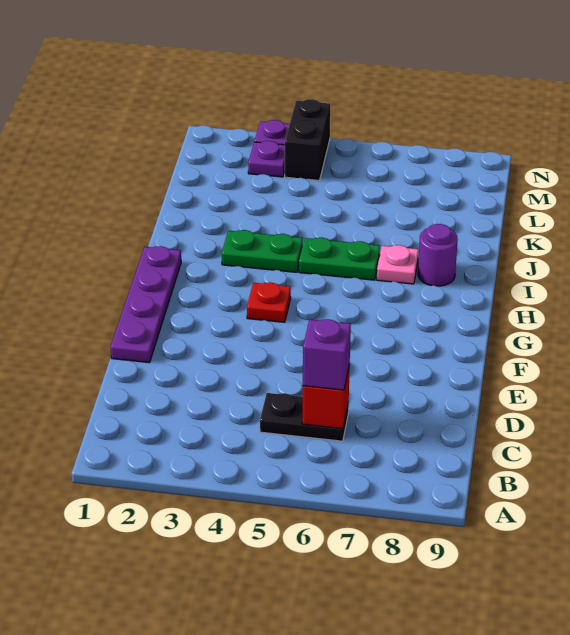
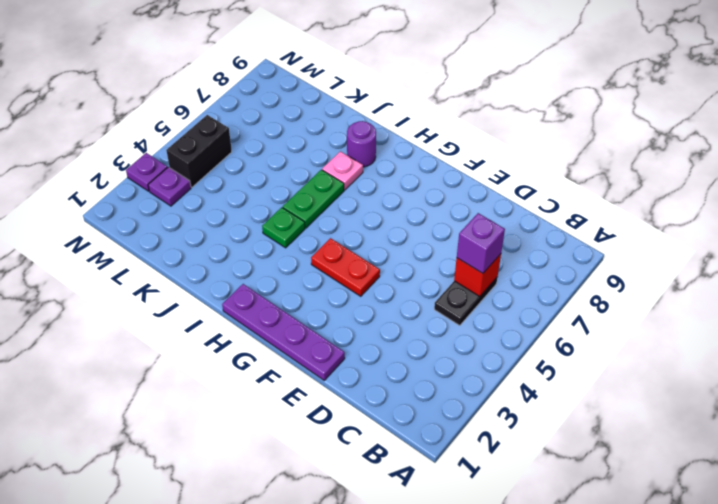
red plate G4 level 1 -> red plate F4:G4 level 1
green plate I3:I4 level 1 -> green plate I4 level 1
black brick M4:N4 level 1 -> black brick M4:M5 level 1

